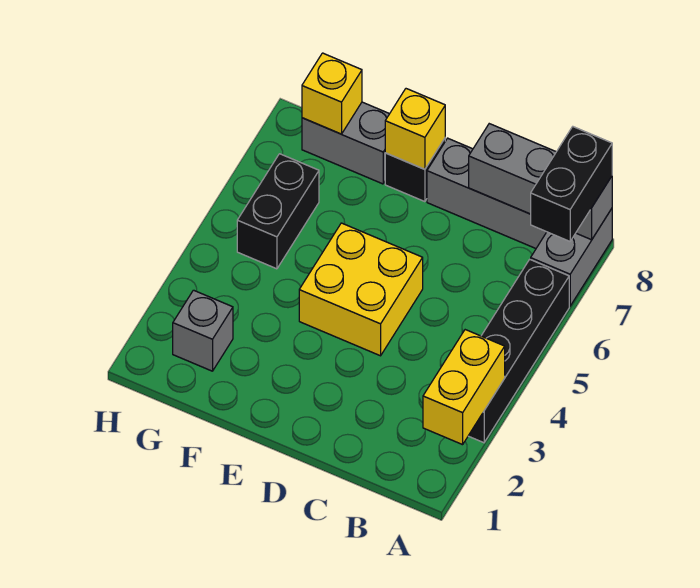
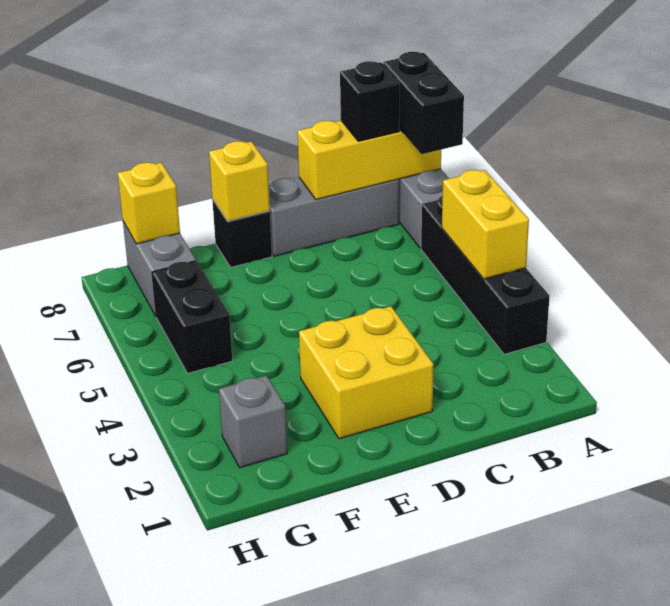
yellow brick A2:A3 level 2 -> yellow brick A4:A5 level 2
grey brick A8:C8 level 2 -> yellow brick A8:C8 level 2
none -> black brick B8 level 3
yellow brick D4:E5 level 1 -> yellow brick D2:E3 level 1
grey brick F8:G8 level 1 -> grey brick G7:G8 level 1

